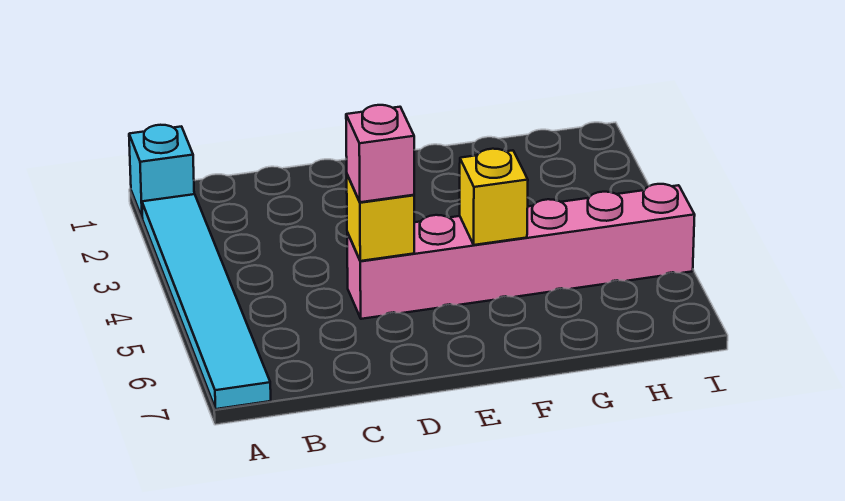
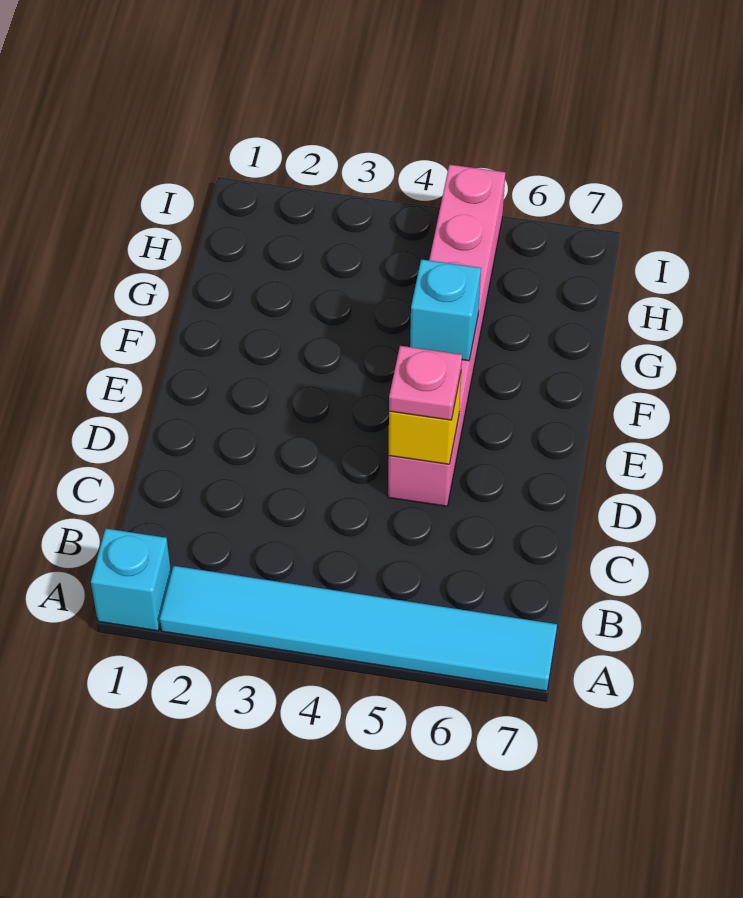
pink brick D5 level 3 -> pink plate D5 level 3
yellow brick F5 level 2 -> cyan brick F5 level 2

